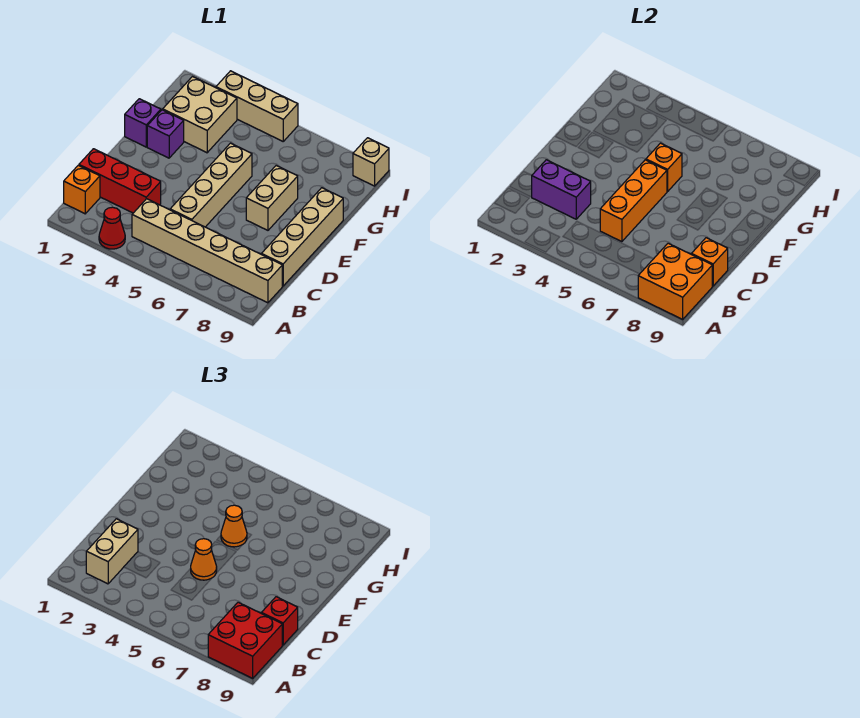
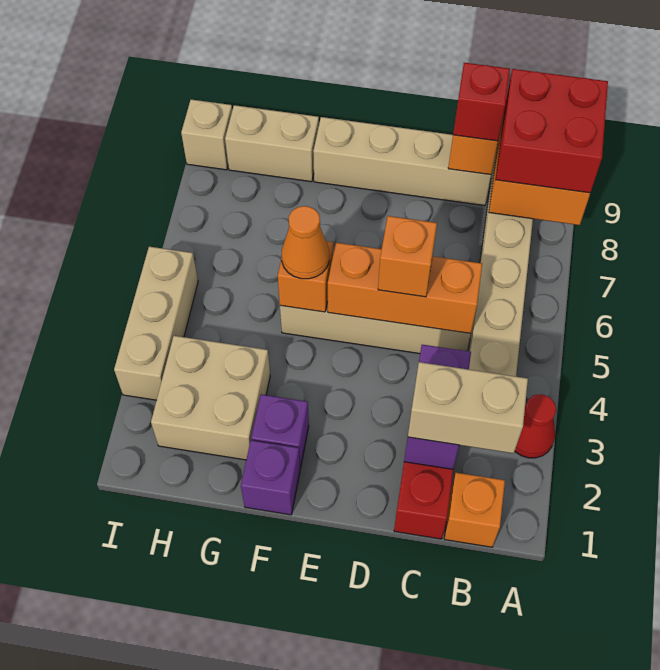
orange cone D5 level 3 -> orange brick D5 level 3
tan brick E7:F7 level 1 -> tan brick G9:H9 level 1

